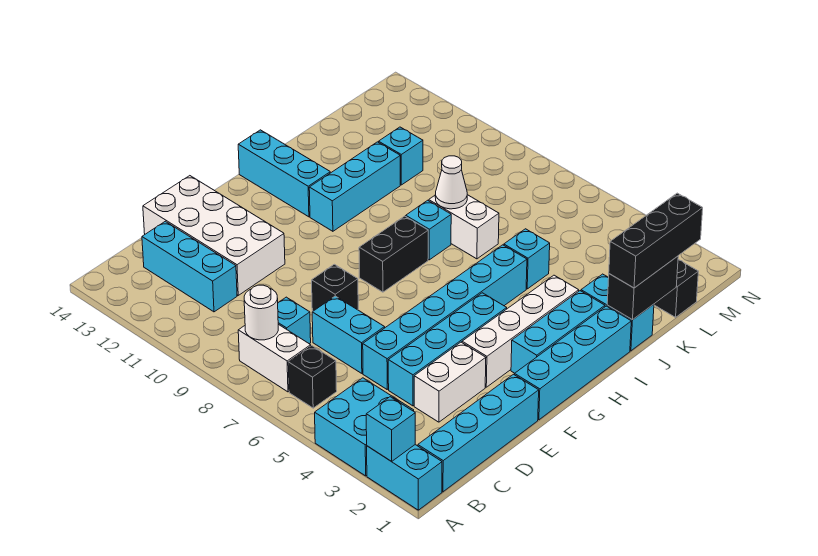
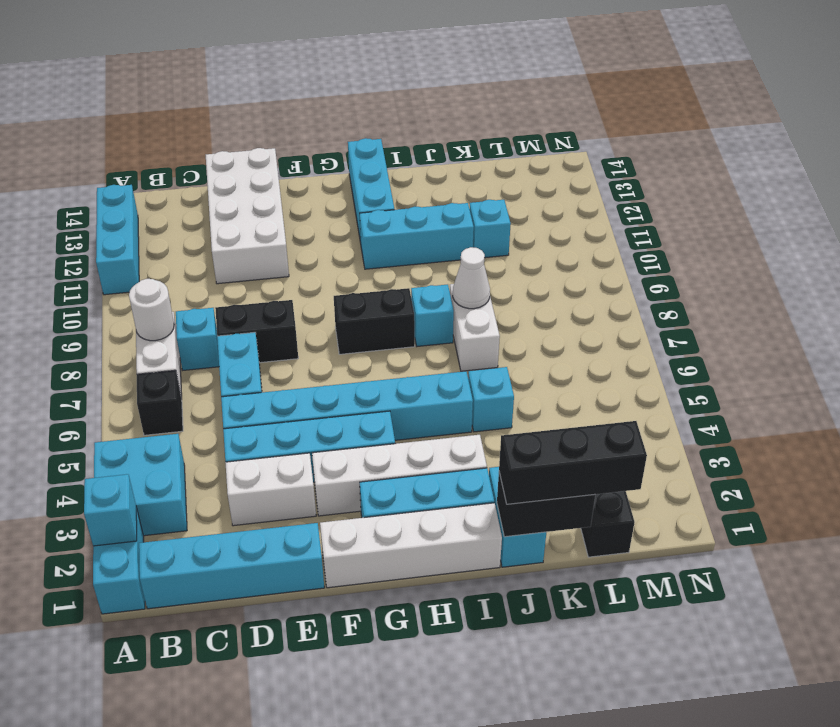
cyan brick C11:C13 level 1 -> cyan brick A11:A13 level 1
black brick E8 level 1 -> black brick D8:E8 level 1
cyan brick F1:I1 level 1 -> white brick F1:I1 level 1

